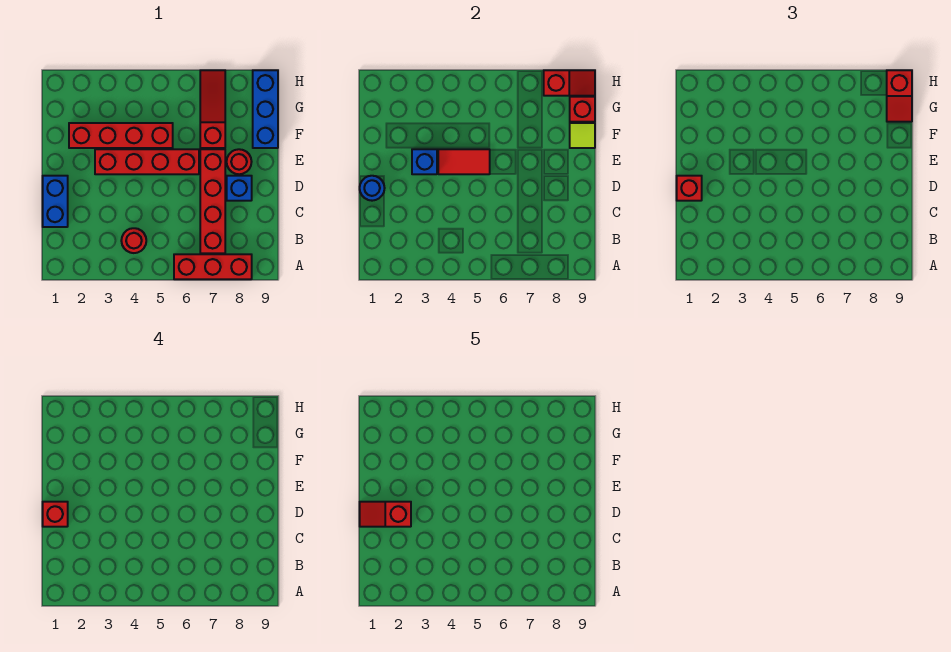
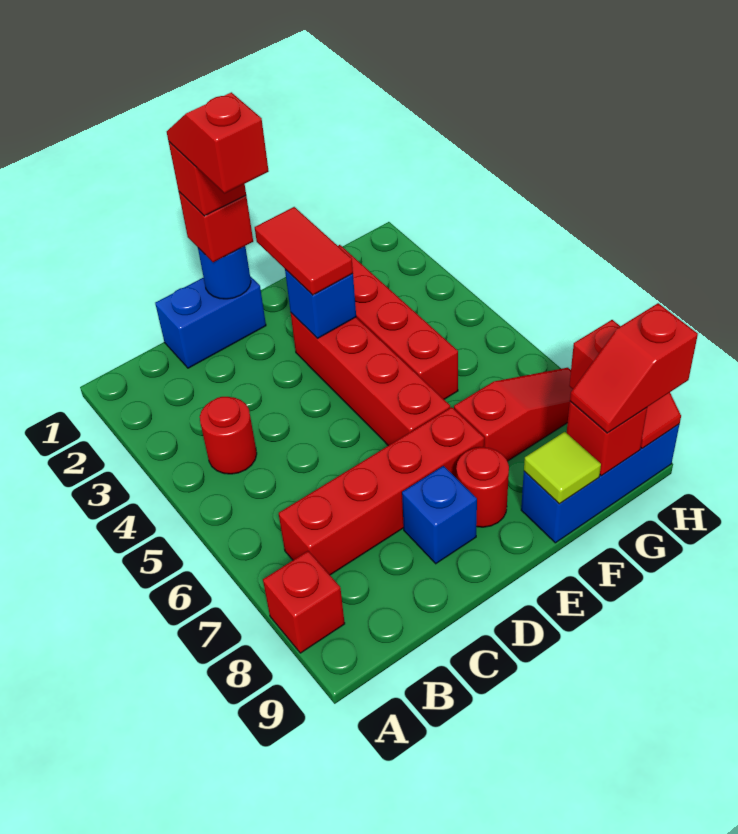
red brick A6:A8 level 1 -> red brick A8 level 1
red tile E4:E5 level 2 -> red tile E2:E3 level 3

